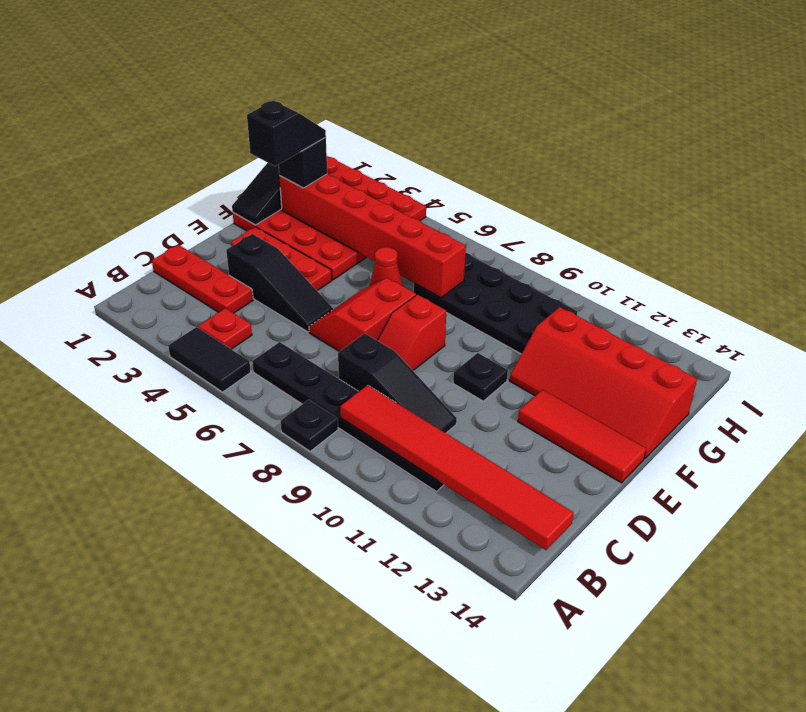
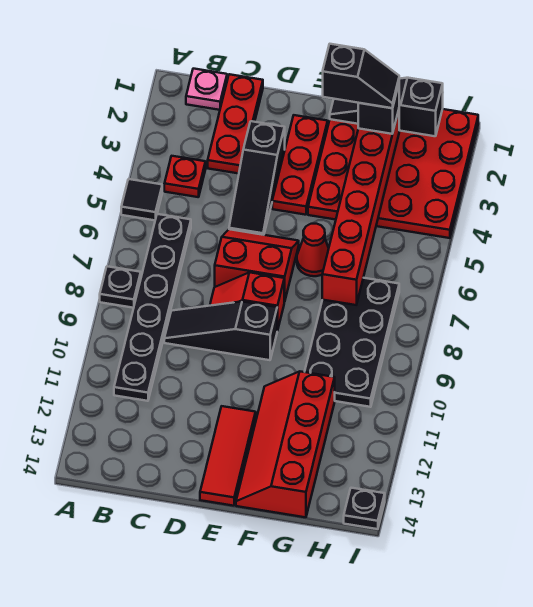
black tile A4:A5 level 1 -> black tile A5 level 1
none -> pink plate B1 level 1
red tile B9:B14 level 2 -> none
black slope C8:C10 level 1 top 8 -> black slope C9:E9 level 1 top E
black plate E10 level 1 -> black plate I14 level 1

